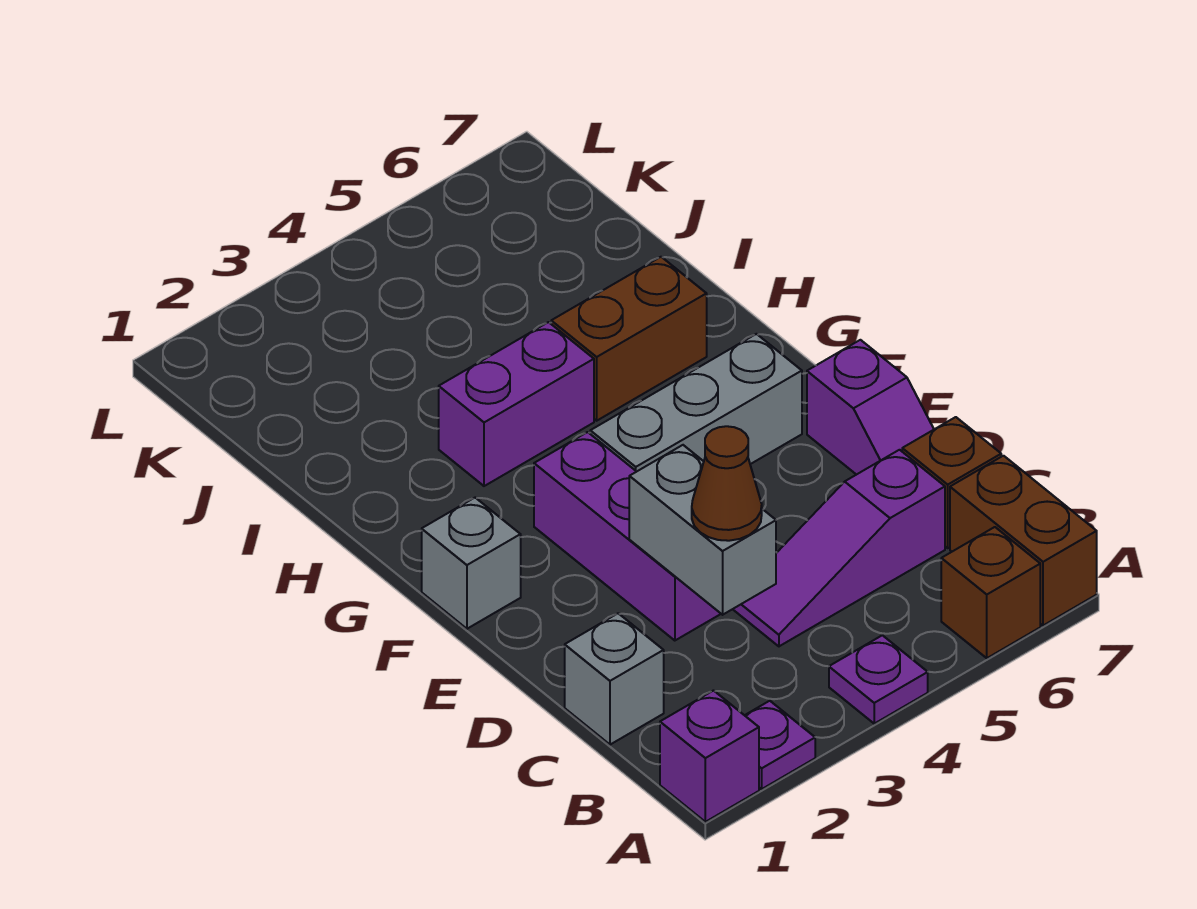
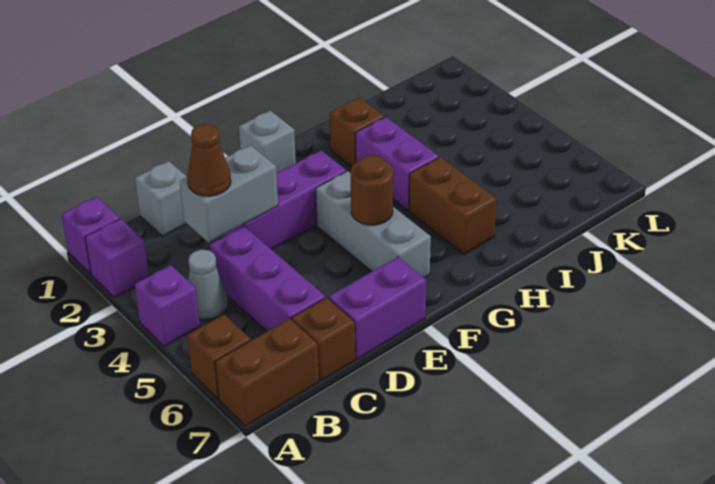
purple plate A2 level 1 -> purple brick A2 level 1
purple plate A4 level 1 -> purple brick A4 level 1
none -> grey cone B4 level 1
purple slope C4:C6 level 1 top 6 -> purple brick C4:C6 level 1
purple slope D7:E7 level 1 top E -> purple brick D7:E7 level 1
none -> brown round brick F5 level 2
none -> brown brick H2 level 1

